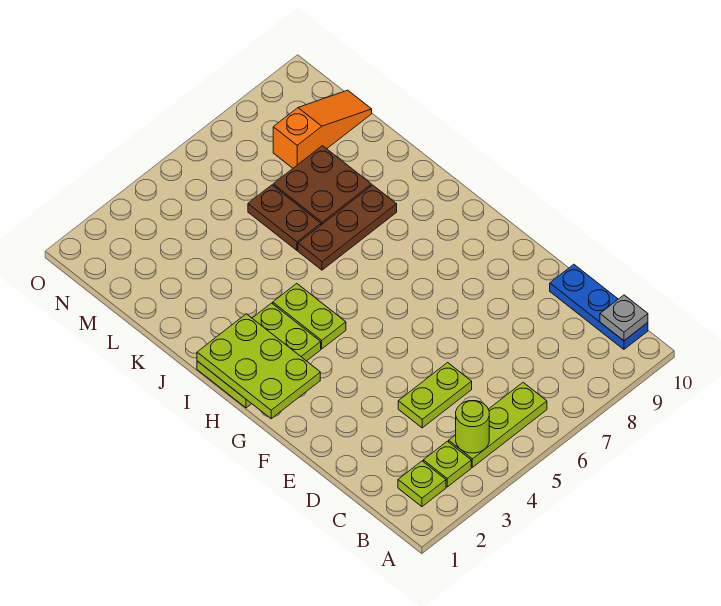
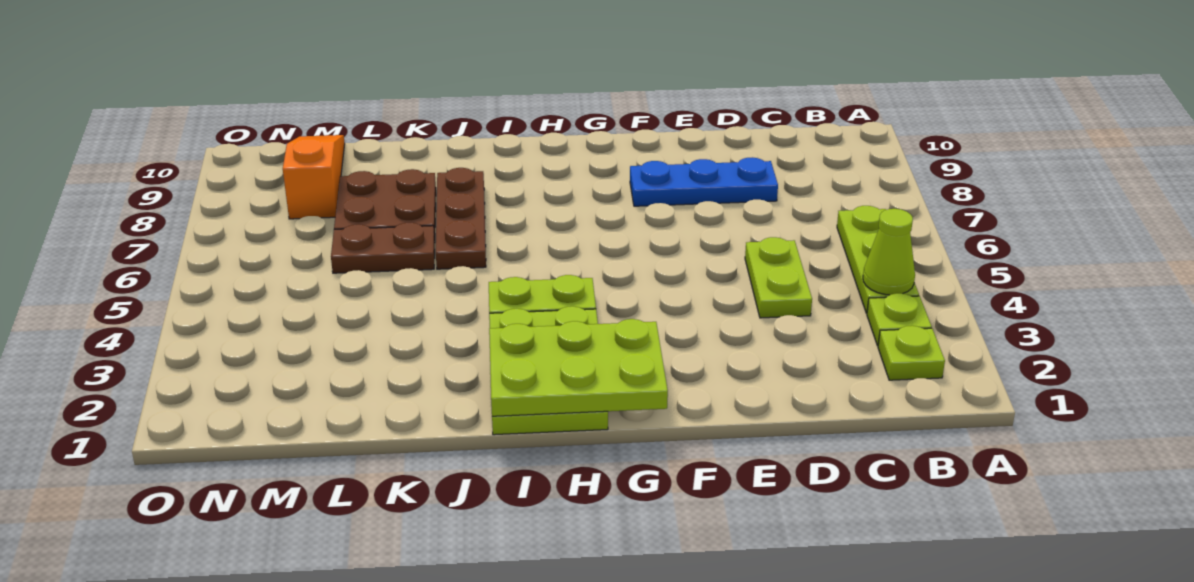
lime round brick B4 level 2 -> lime cone B4 level 2
blue plate B10:D10 level 1 -> blue plate D8:F8 level 1
grey plate B10 level 2 -> none

